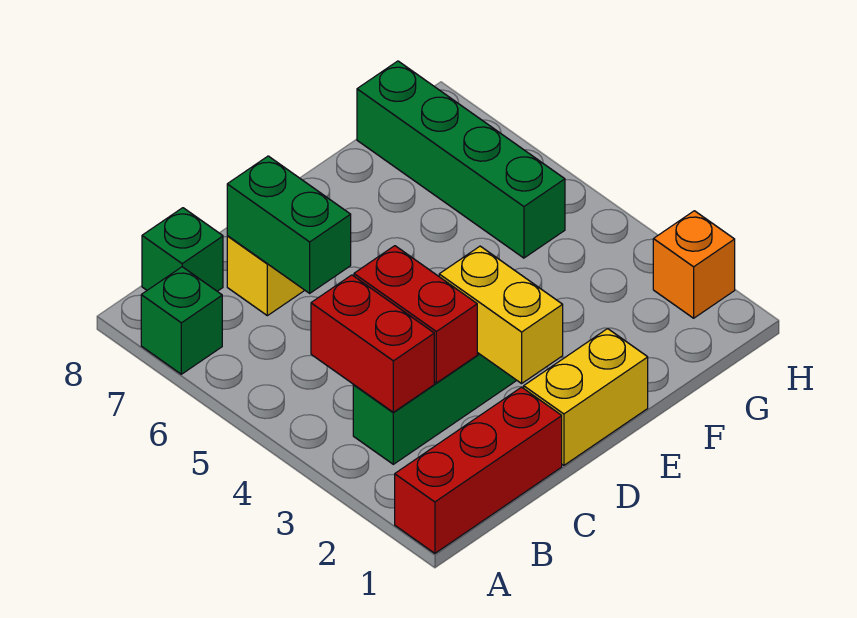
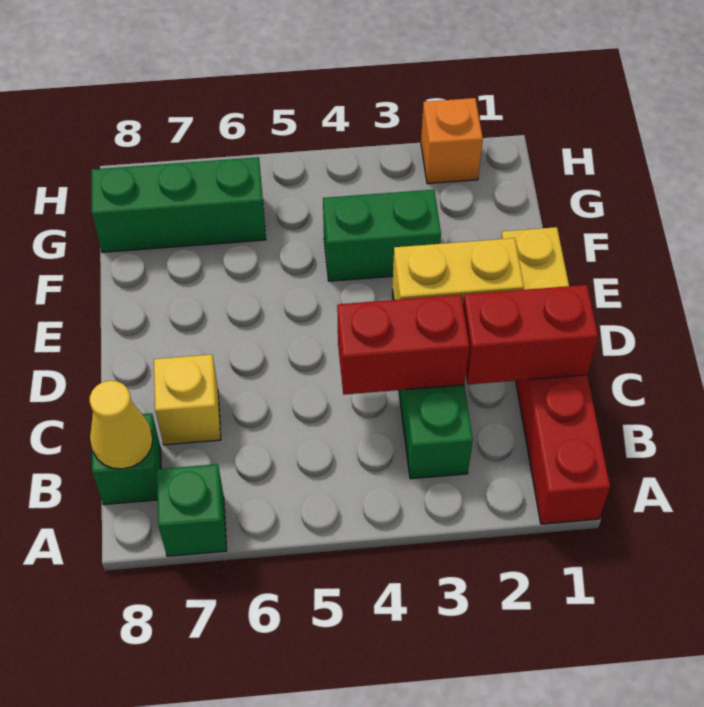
red brick B3:B4 level 2 -> red brick C1:C2 level 2
none -> yellow cone B8 level 2
green brick C6:C7 level 2 -> green brick F3:F4 level 1
green brick G5:G8 level 1 -> green brick G6:G8 level 1

